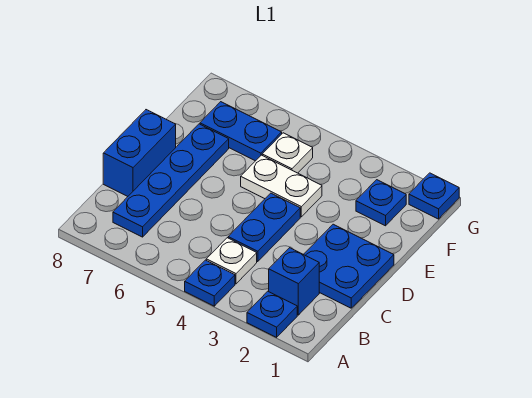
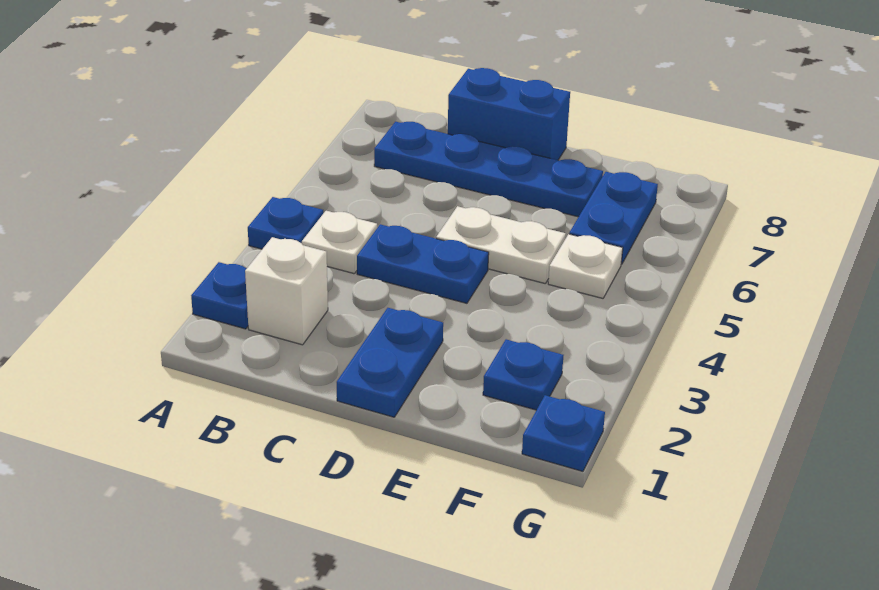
blue brick B2 level 1 -> white brick B2 level 1
blue plate C1:D2 level 1 -> blue plate D1:D2 level 1
white plate E4:E5 level 1 -> white plate D5:E5 level 1

